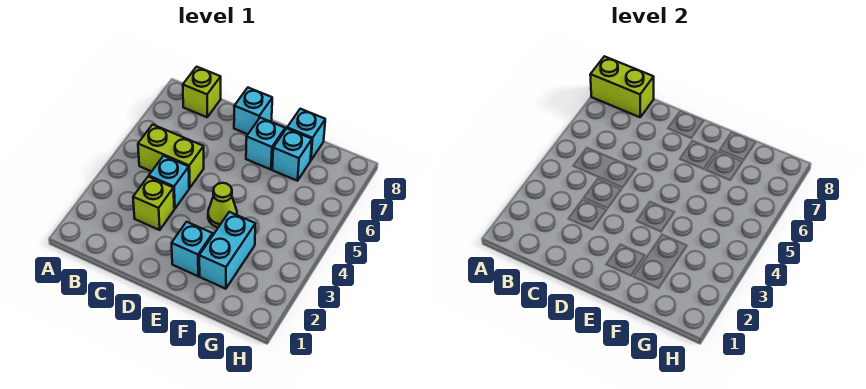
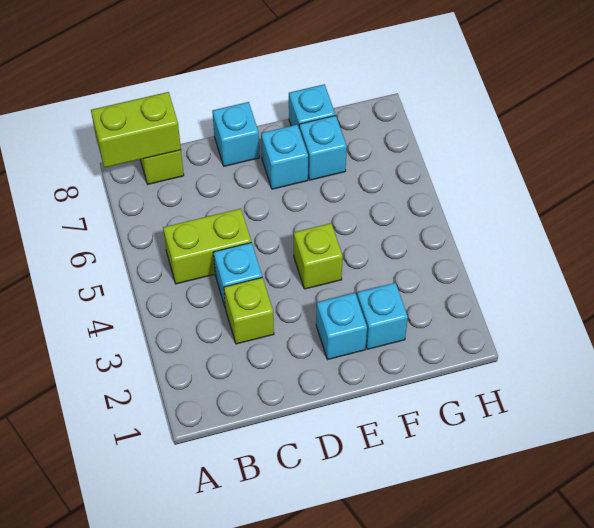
lime cone E4 level 1 -> lime brick E4 level 1
cyan brick F2:F3 level 1 -> cyan brick F2 level 1

